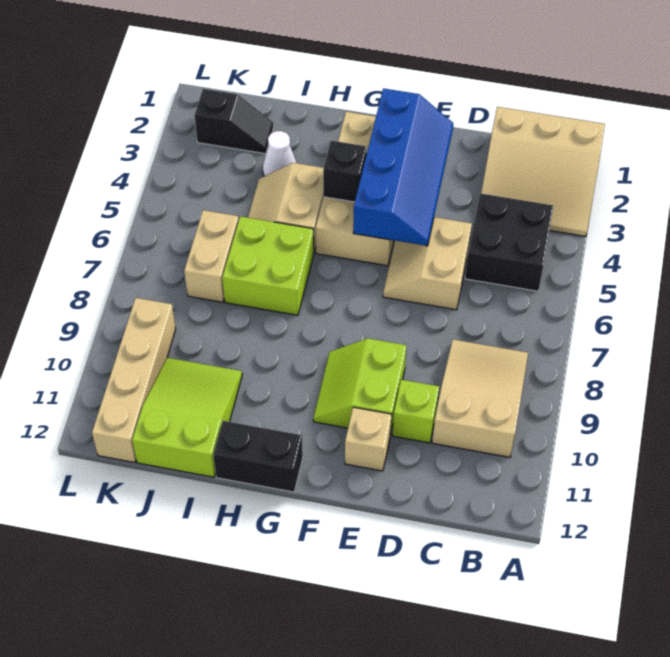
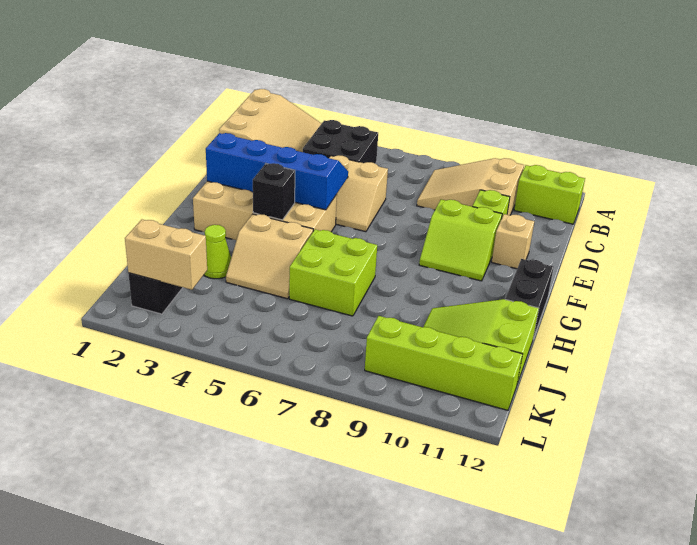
none -> lime brick B11:B12 level 1
white cone I3 level 1 -> lime cone I3 level 1
tan brick J6:J7 level 1 -> tan brick K2:K3 level 2
tan brick K9:K12 level 1 -> lime brick K9:K12 level 1

